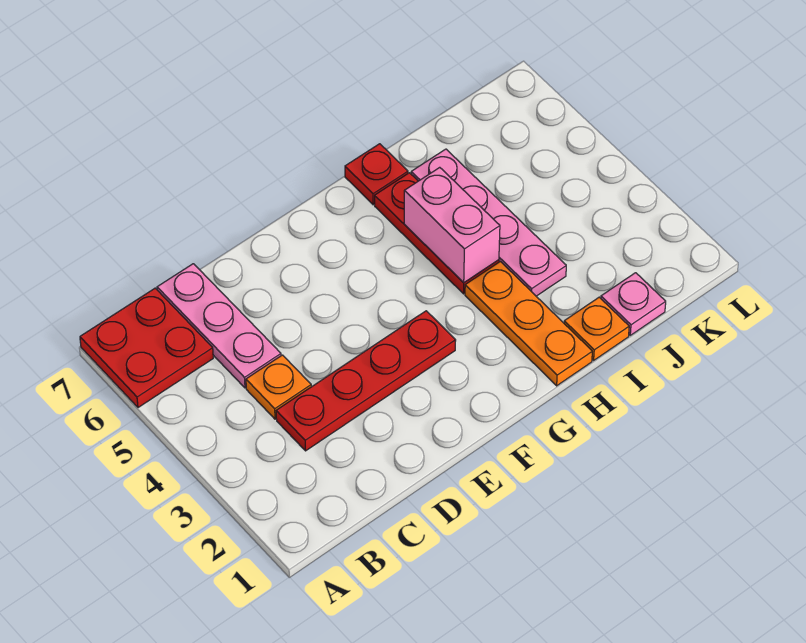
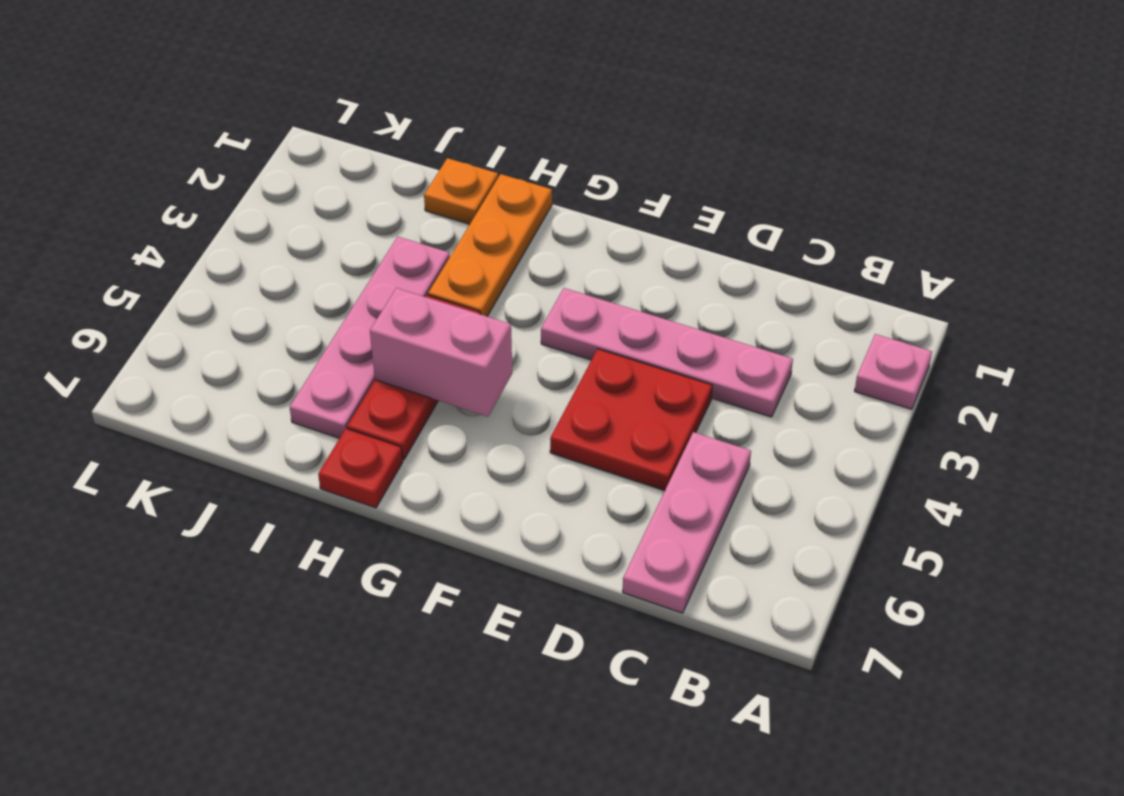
red plate A6:B7 level 1 -> red plate D4:E5 level 1
red plate C3:F3 level 1 -> pink plate C3:F3 level 1
orange plate C4 level 1 -> none
pink brick H4:H5 level 2 -> pink brick G5:H5 level 2
pink plate J1 level 1 -> pink plate A2 level 1

